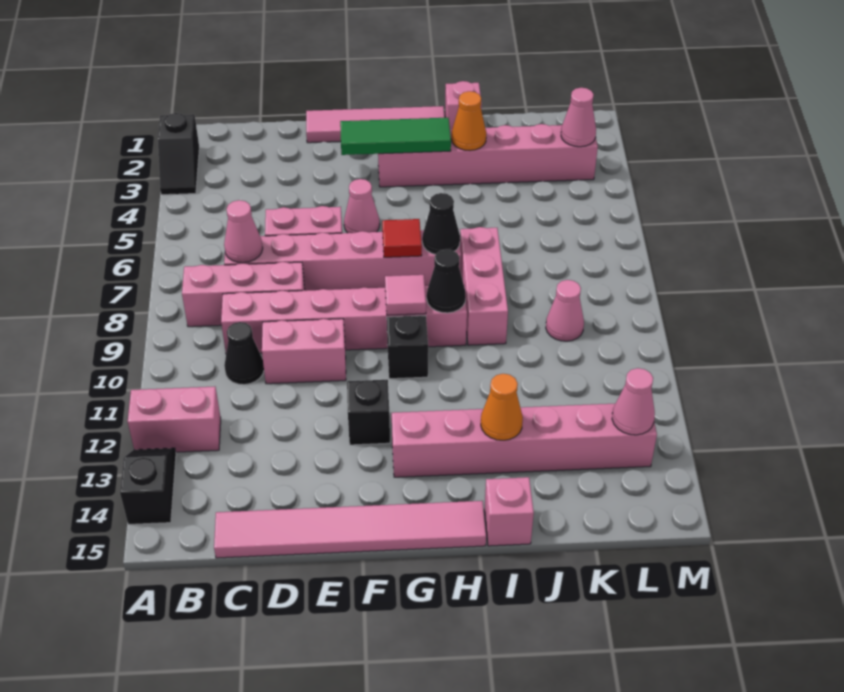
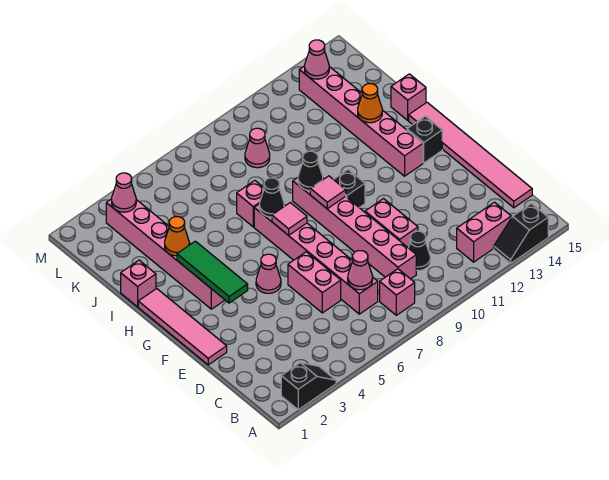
pink brick A12:B12 level 1 -> pink brick B12:B13 level 1
pink brick B8:D8 level 1 -> pink brick B8 level 1
black brick F12 level 1 -> black brick G14 level 1
red tile G7 level 2 -> pink tile G7 level 2
pink brick I7:I9 level 1 -> pink brick I7 level 1

